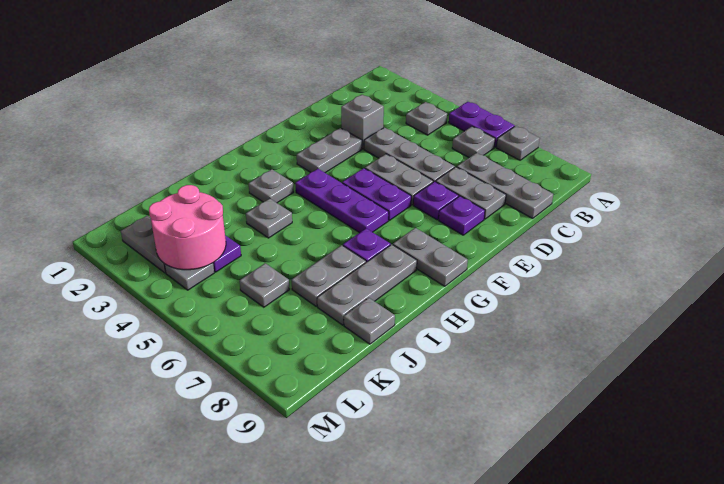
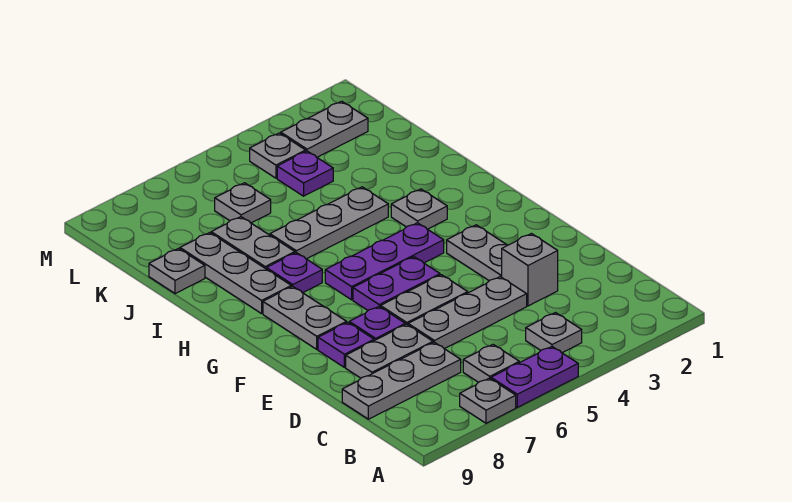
grey plate G8:G9 level 1 -> grey plate F8:G8 level 1
grey plate I4 level 1 -> grey plate I4:I6 level 1
pink round brick K3:L4 level 2 -> none

